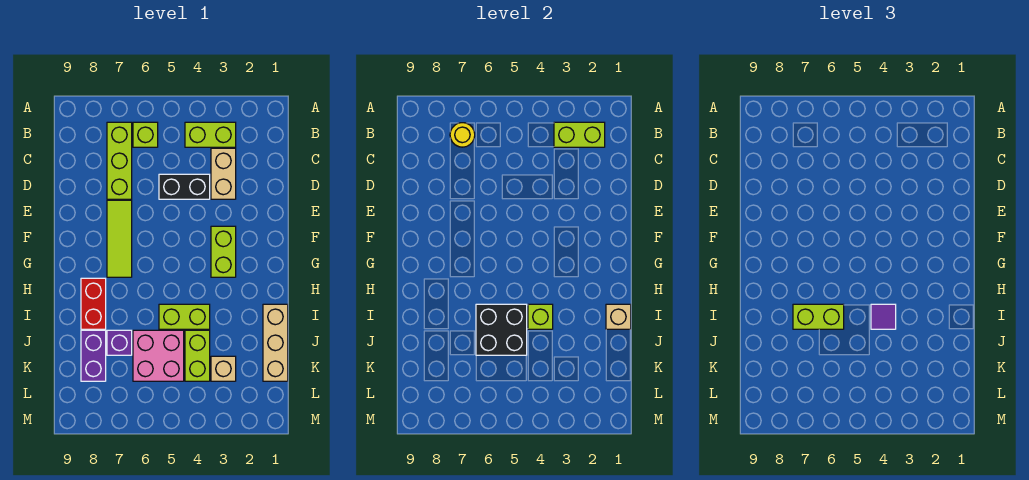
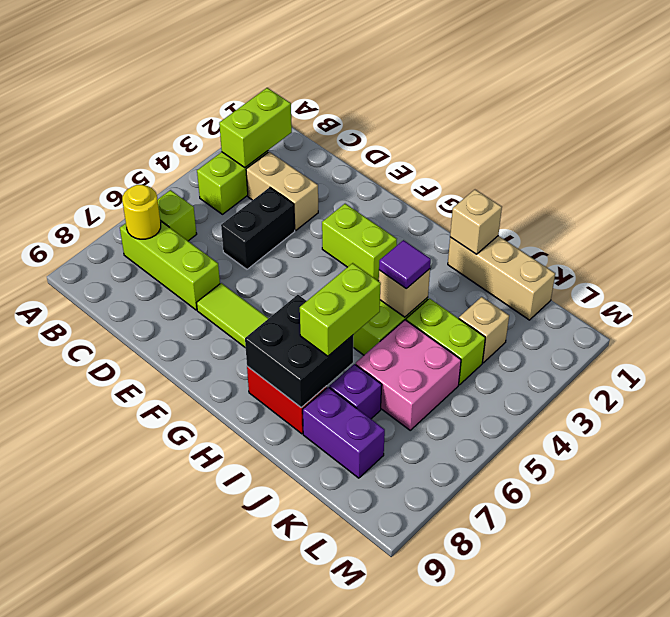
lime brick I4 level 2 -> tan brick I4 level 2
black brick I5:J6 level 2 -> black brick H7:I8 level 2

